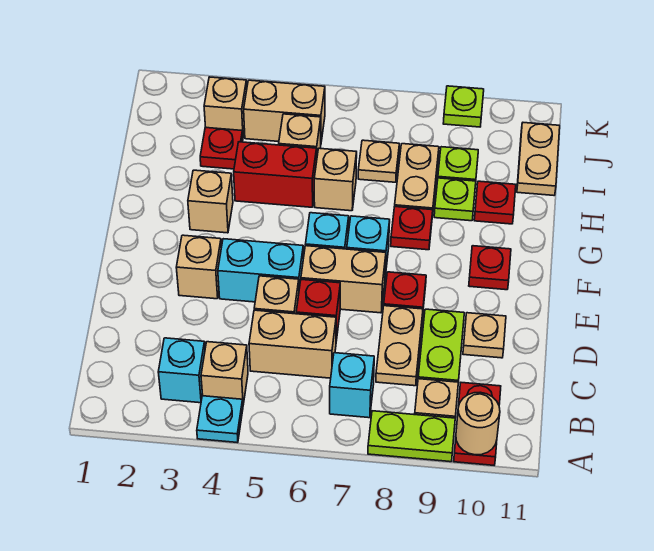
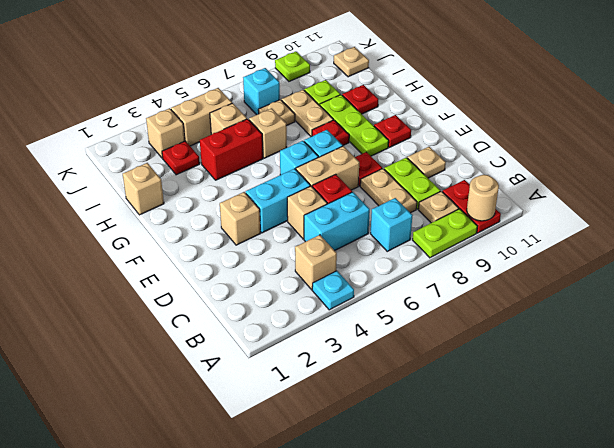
cyan brick B3 level 1 -> cyan brick J7 level 1
tan brick C5:C6 level 1 -> cyan brick C5:C6 level 1
tan brick G3 level 1 -> tan brick H1 level 1
lime plate H9 level 1 -> lime plate F9:H9 level 1
tan plate I11:J11 level 1 -> tan plate J11 level 1

